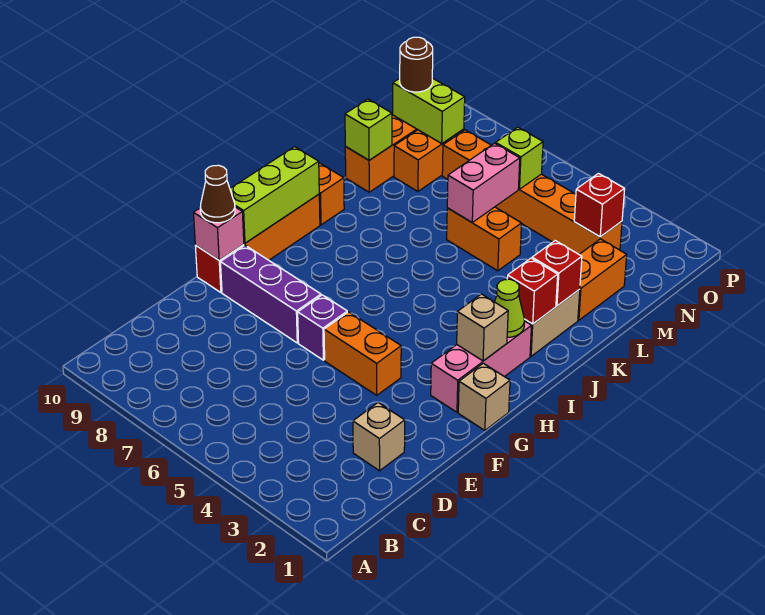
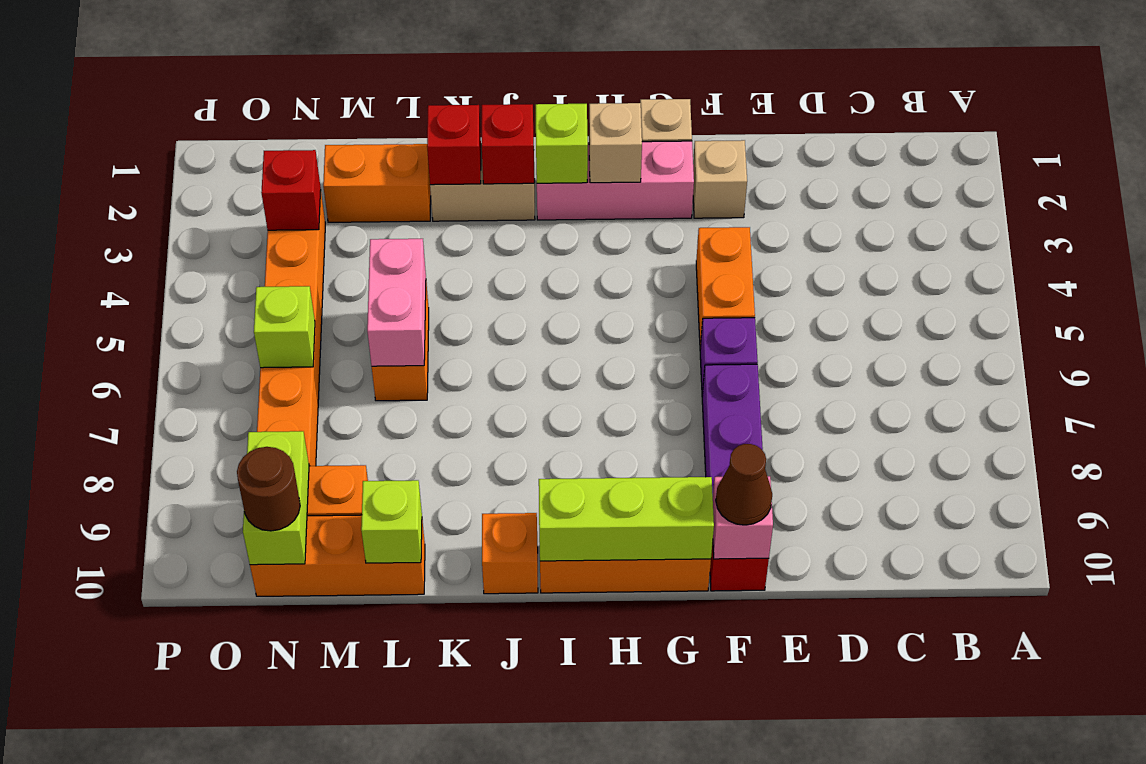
tan brick D2 level 1 -> tan brick F2 level 1
lime cone I2 level 2 -> lime brick I2 level 2
pink brick L6:M6 level 2 -> pink brick L5:L6 level 2

